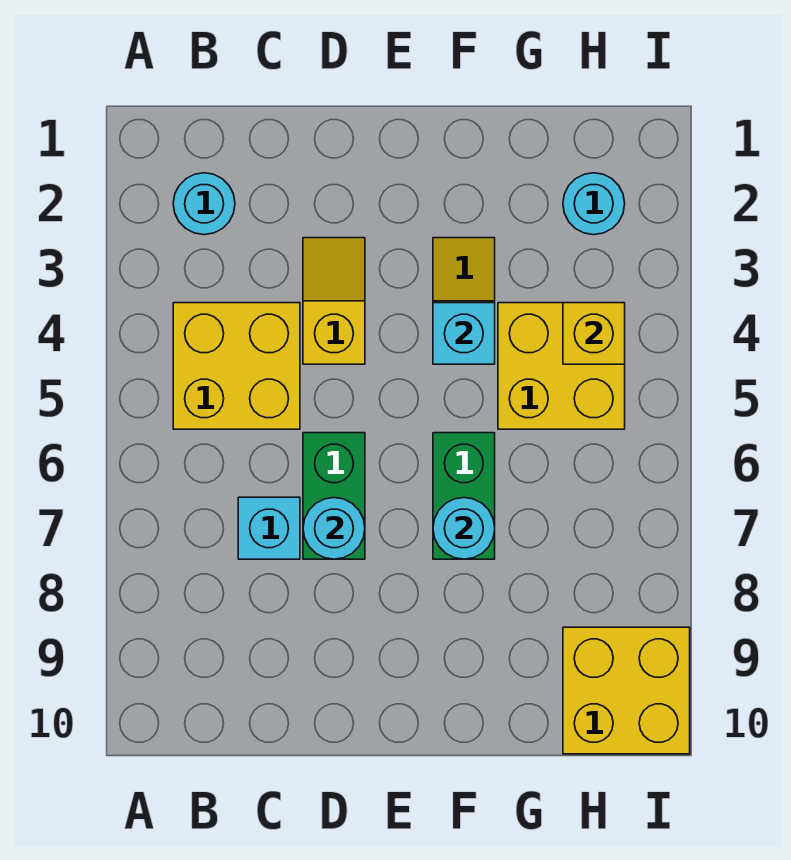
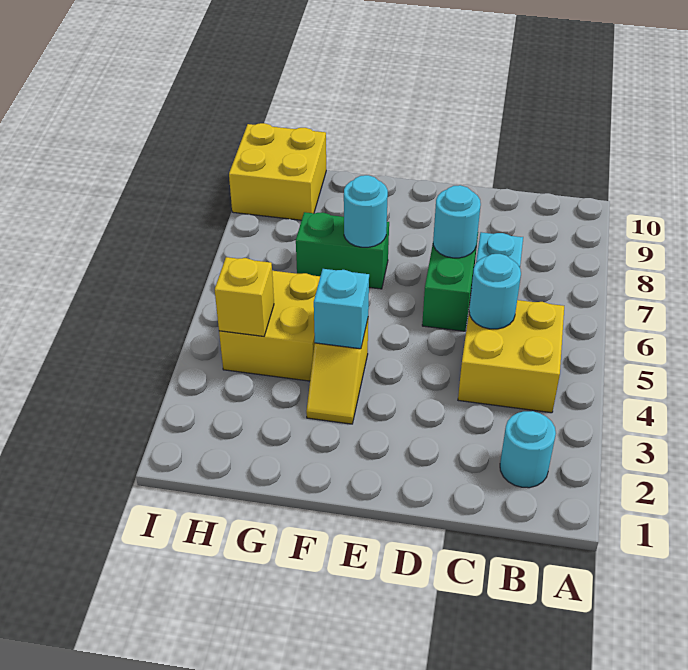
yellow slope D3:D4 level 1 top 4 -> none
green brick F6:F7 level 1 -> green brick F7:G7 level 1
cyan round brick H2 level 1 -> cyan round brick C5 level 2

